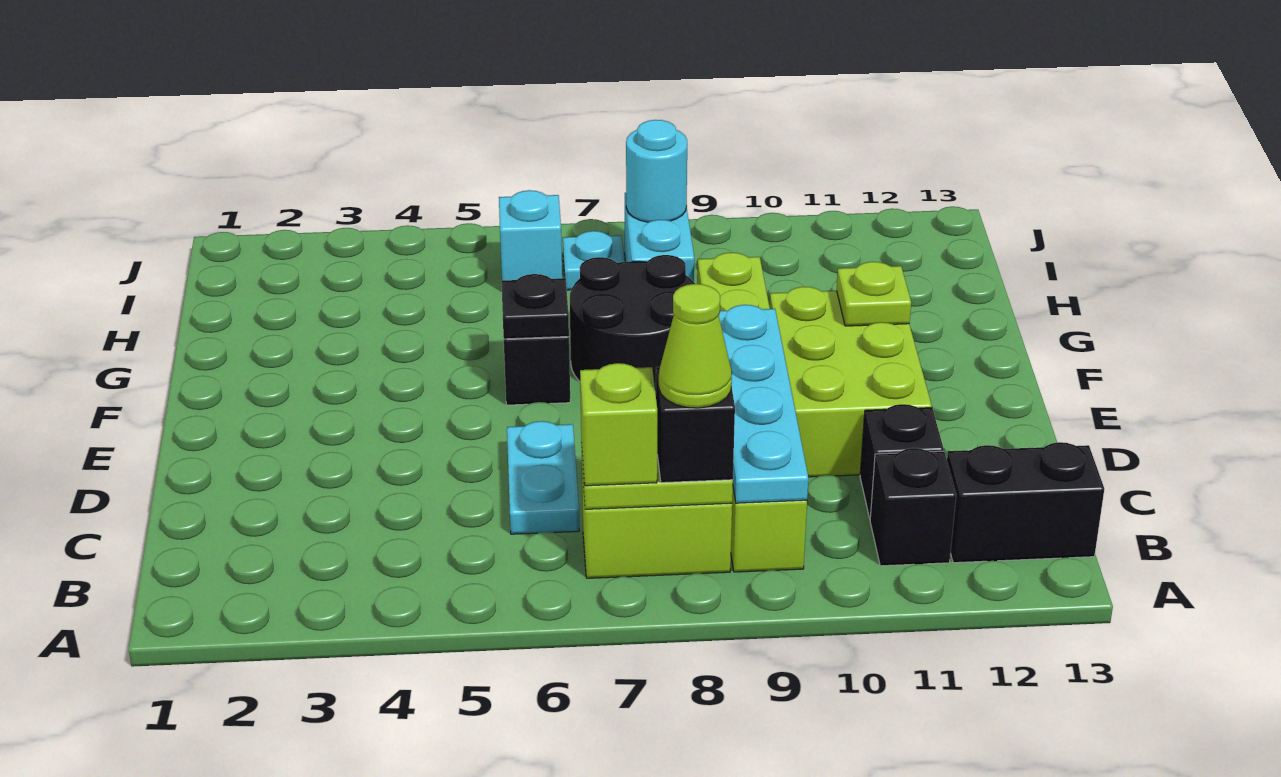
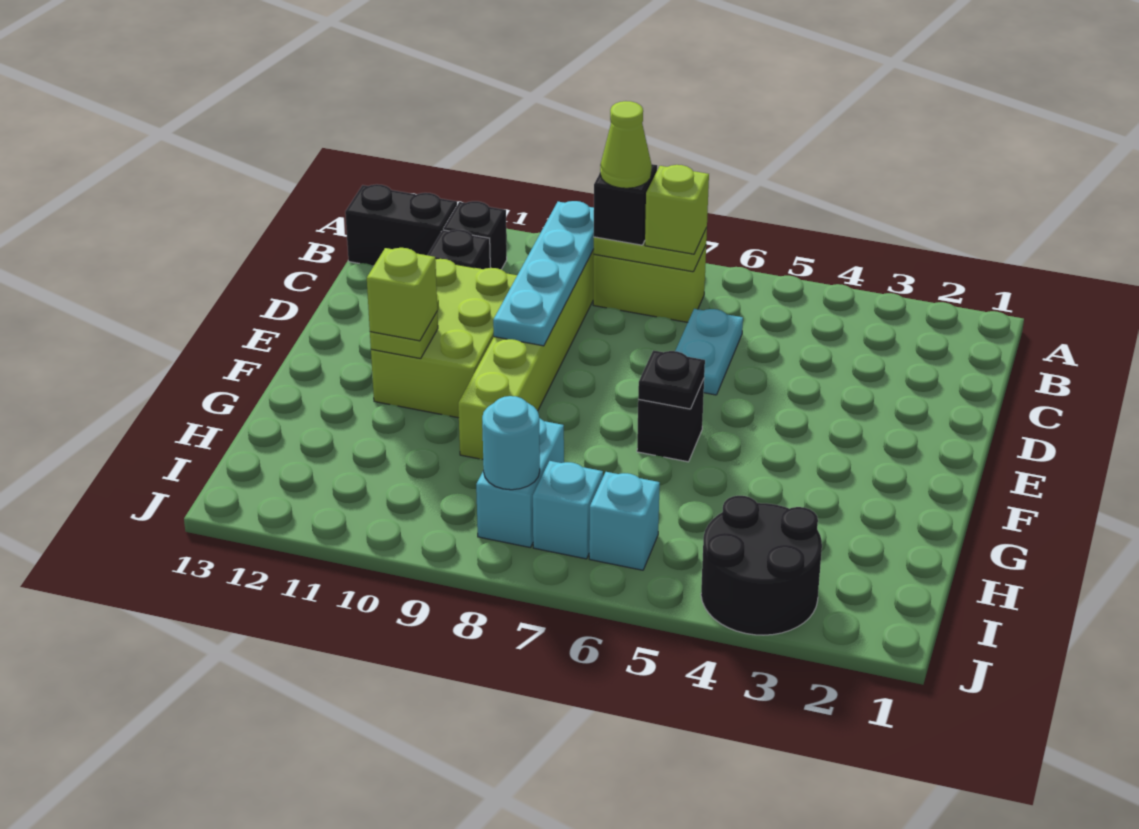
black round brick F7:G8 level 1 -> black round brick I3:J4 level 1
none -> lime brick F11 level 3
cyan plate I7 level 1 -> cyan brick I7 level 1

